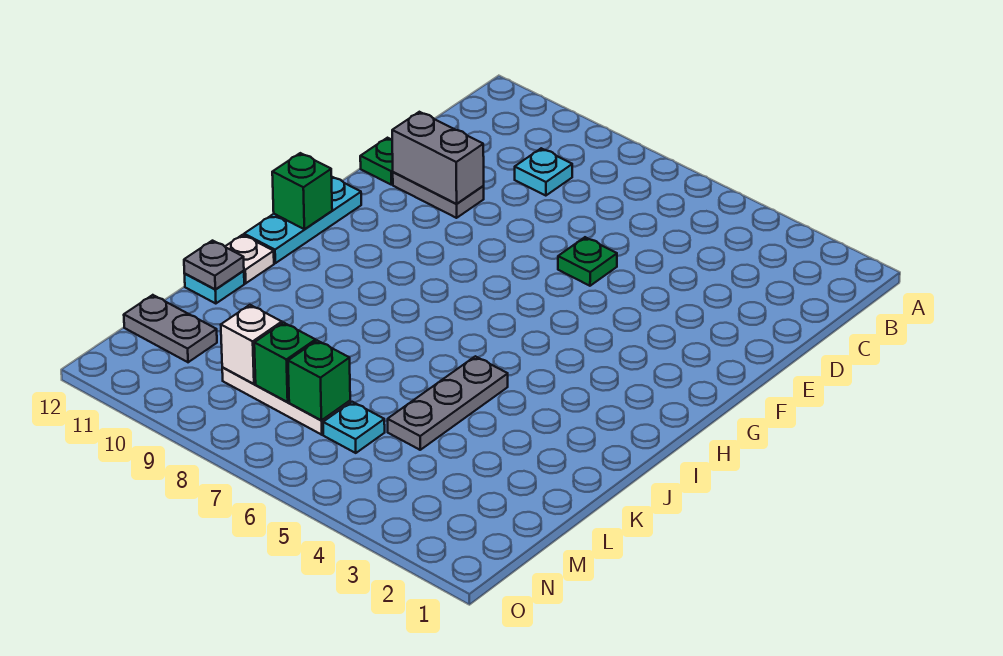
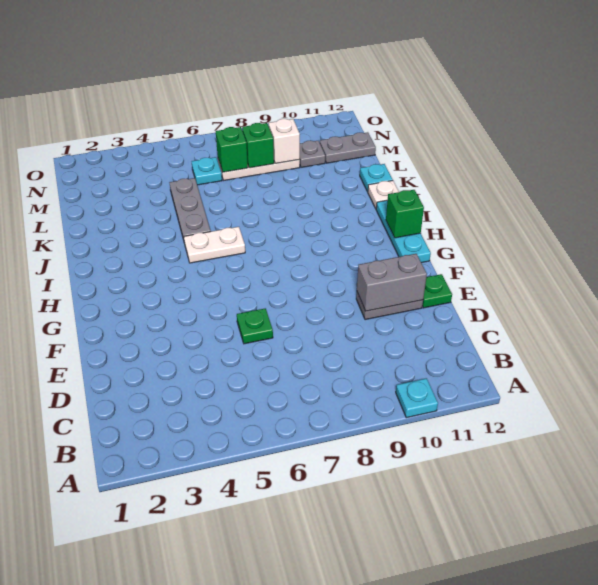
cyan plate C9 level 1 -> cyan plate A10 level 1
none -> white plate I5:I6 level 1
grey plate K12 level 2 -> grey plate M10 level 1

